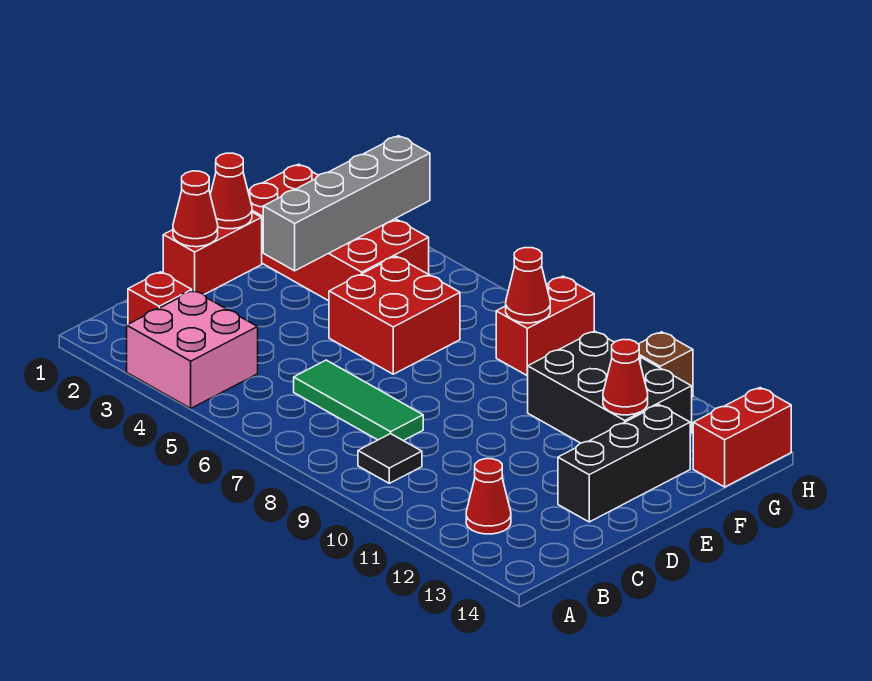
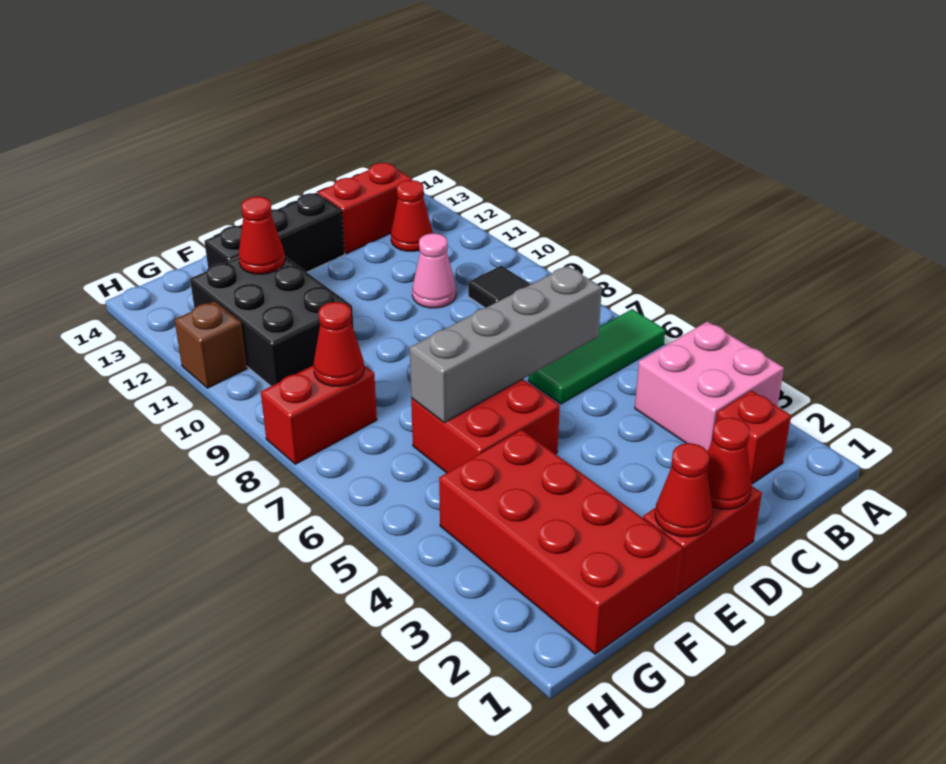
green tile C6:C8 level 1 -> green tile A6:C6 level 1
none -> pink cone C10 level 1
grey brick E3:H3 level 2 -> grey brick C6:F6 level 2
red brick G14:H14 level 1 -> red brick B13:C13 level 1

